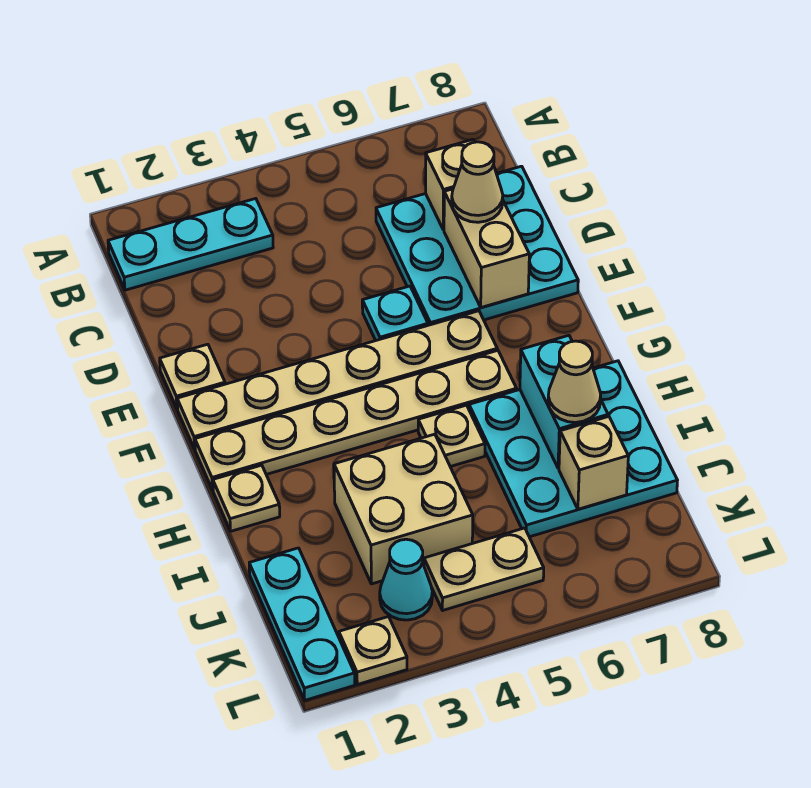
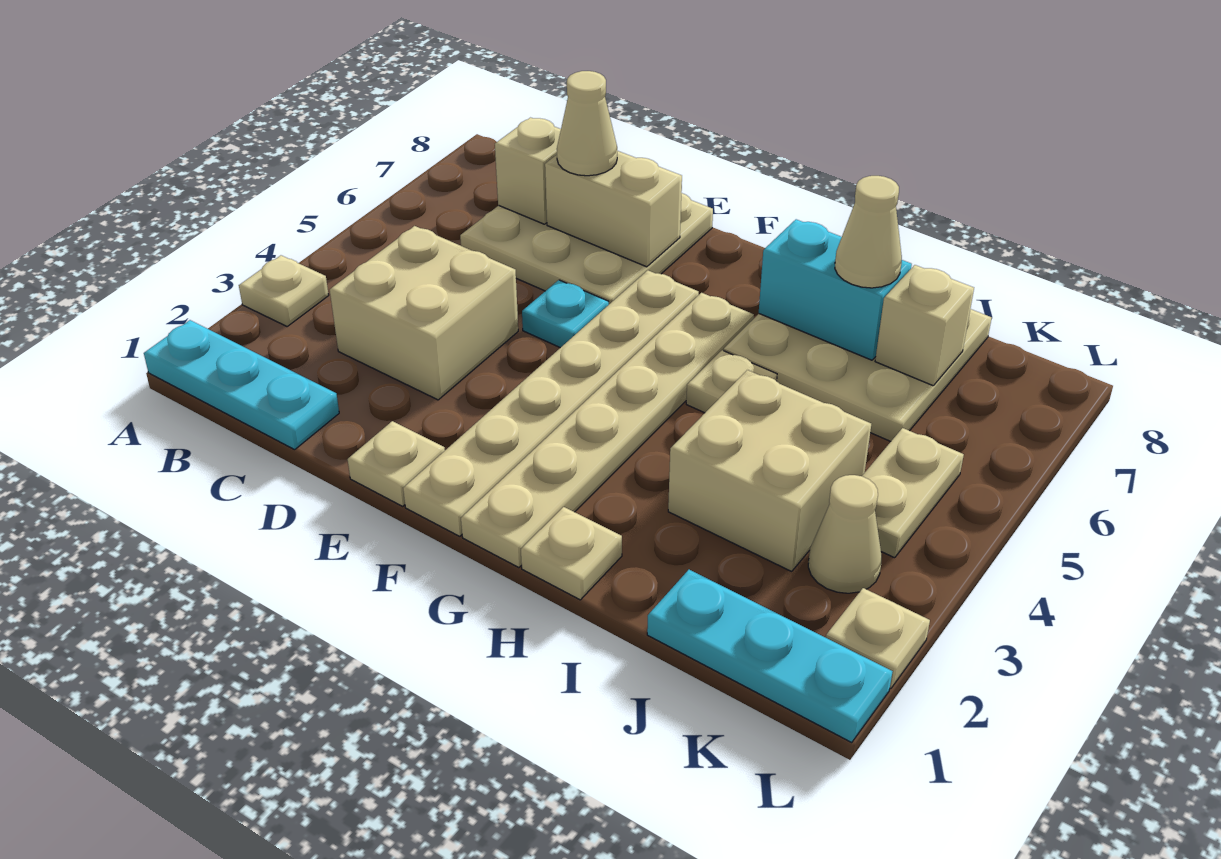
none -> tan plate A3 level 1
cyan plate B1:B3 level 1 -> cyan plate A1:C1 level 1
none -> tan brick C3:D4 level 1
cyan plate C6:E8 level 1 -> tan plate C6:E8 level 1
cyan plate H6:J8 level 1 -> tan plate H6:J8 level 1
cyan cone K3 level 1 -> tan cone K3 level 1

